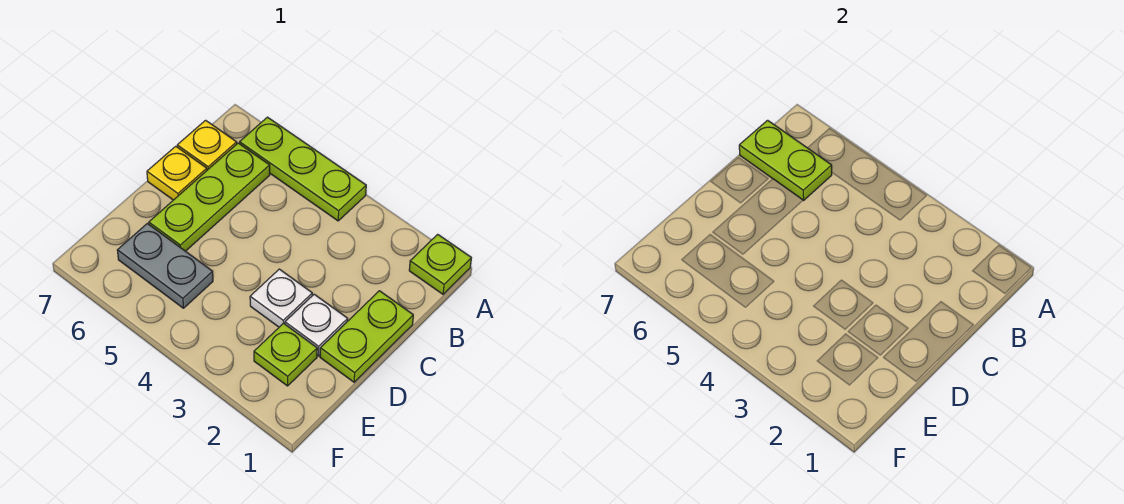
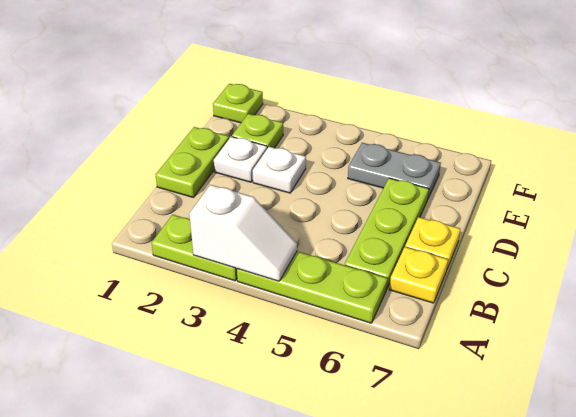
lime plate A1 level 1 -> lime plate F1 level 1
none -> white slope A3:A4 level 2 top 3
lime plate B6:B7 level 2 -> lime plate A2:A3 level 1

